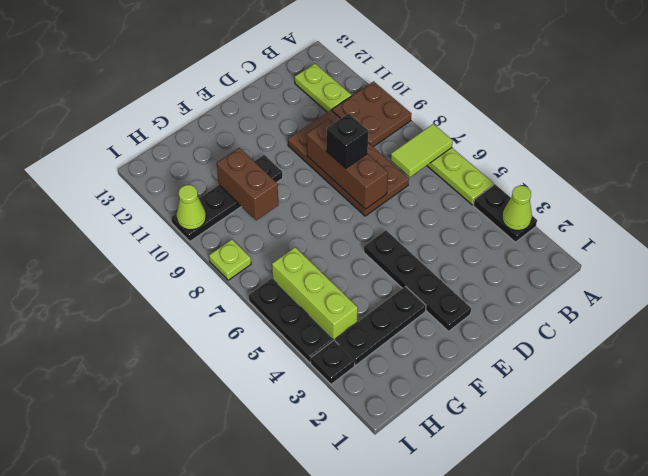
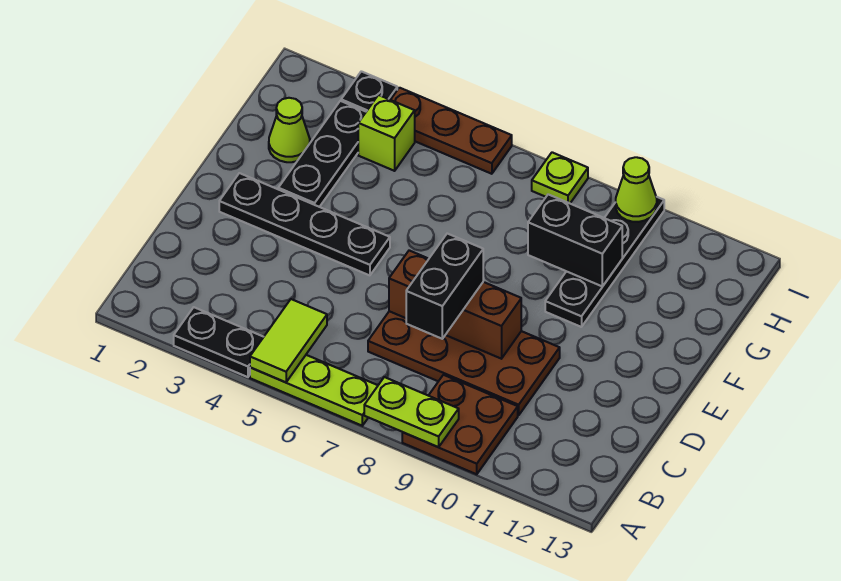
lime cone A3 level 2 -> lime cone G2 level 1
lime tile A7:B7 level 2 -> lime tile A5:B5 level 2
lime plate B11:B12 level 1 -> lime plate A8:A9 level 2
black brick D8 level 3 -> black brick C8:D8 level 3
brown brick G9:G10 level 2 -> black brick G9:G10 level 2
lime brick H4:H6 level 1 -> lime brick H4 level 1
black plate I4:I6 level 1 -> brown plate I4:I6 level 1

